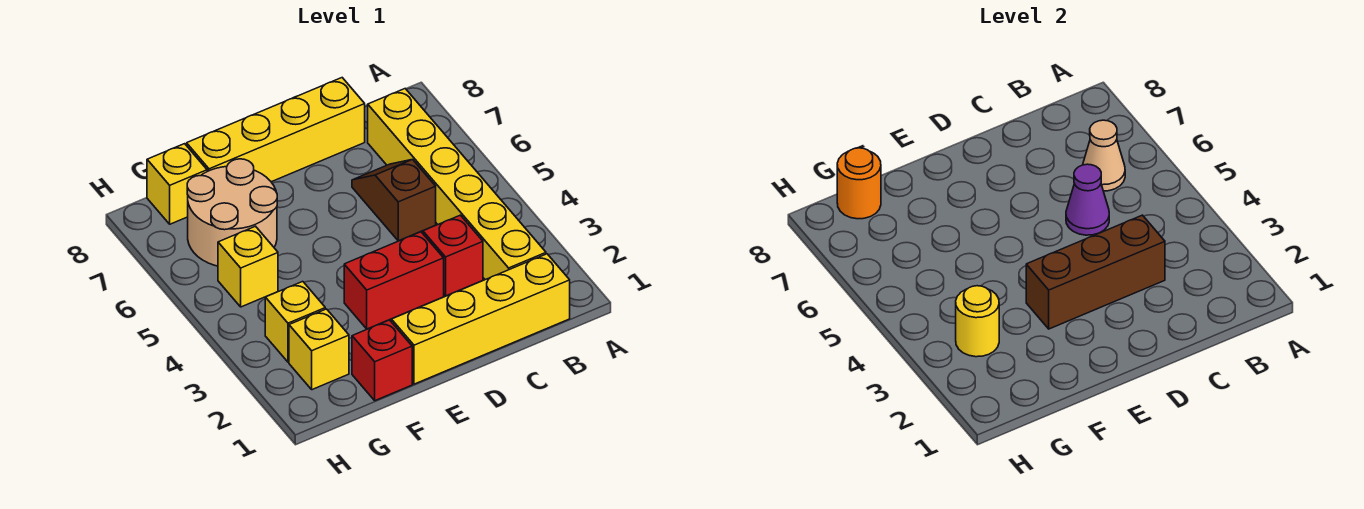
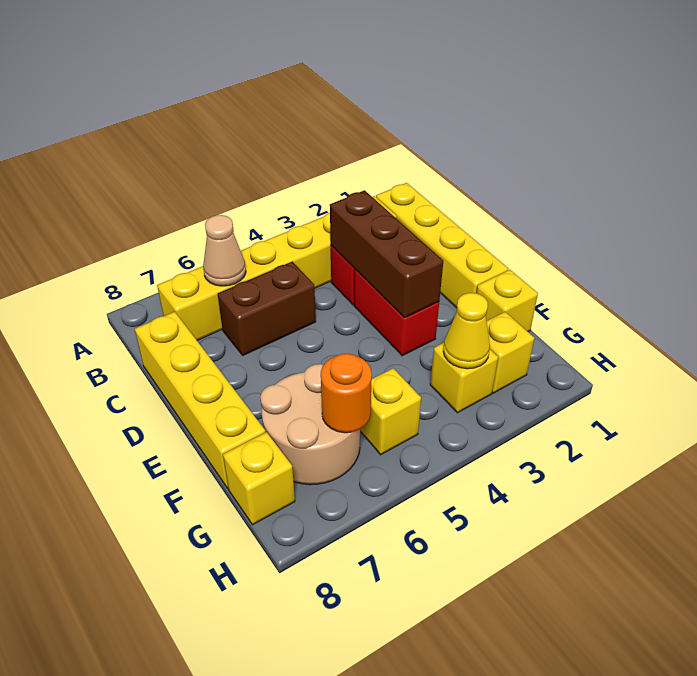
brown slope C5:C6 level 1 top 5 -> brown brick C5:C6 level 1
purple cone C5 level 2 -> none
red brick F1 level 1 -> yellow brick F1 level 1
yellow round brick G3 level 2 -> yellow cone G3 level 2
orange round brick G8 level 2 -> orange round brick G6 level 2

